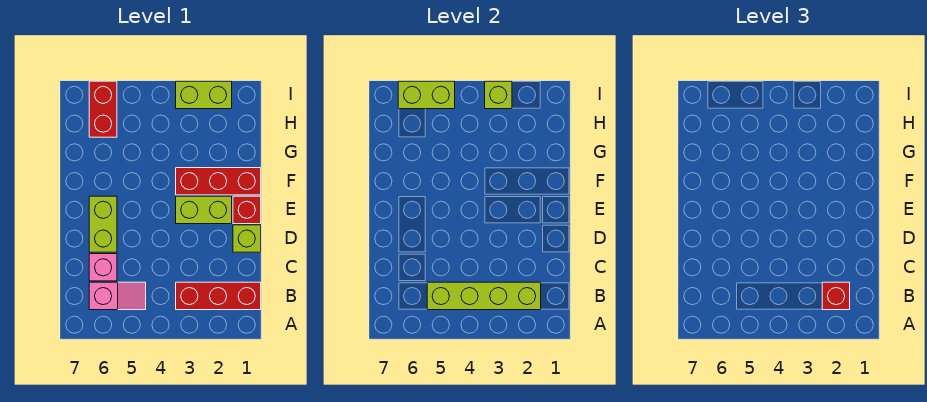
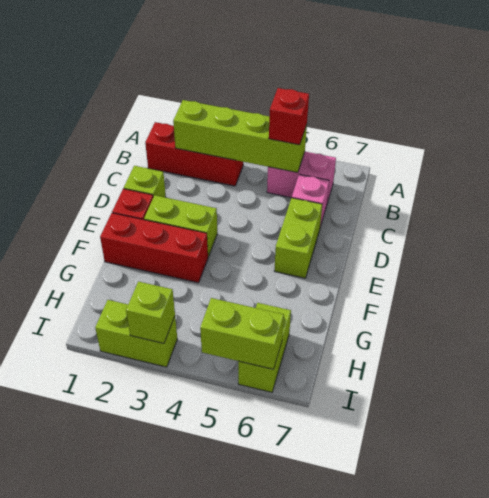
red brick B2 level 3 -> red brick B5 level 3
pink slope B5:B6 level 1 top 6 -> pink brick B5:B6 level 1
red brick H6:I6 level 1 -> lime brick H6:I6 level 1

